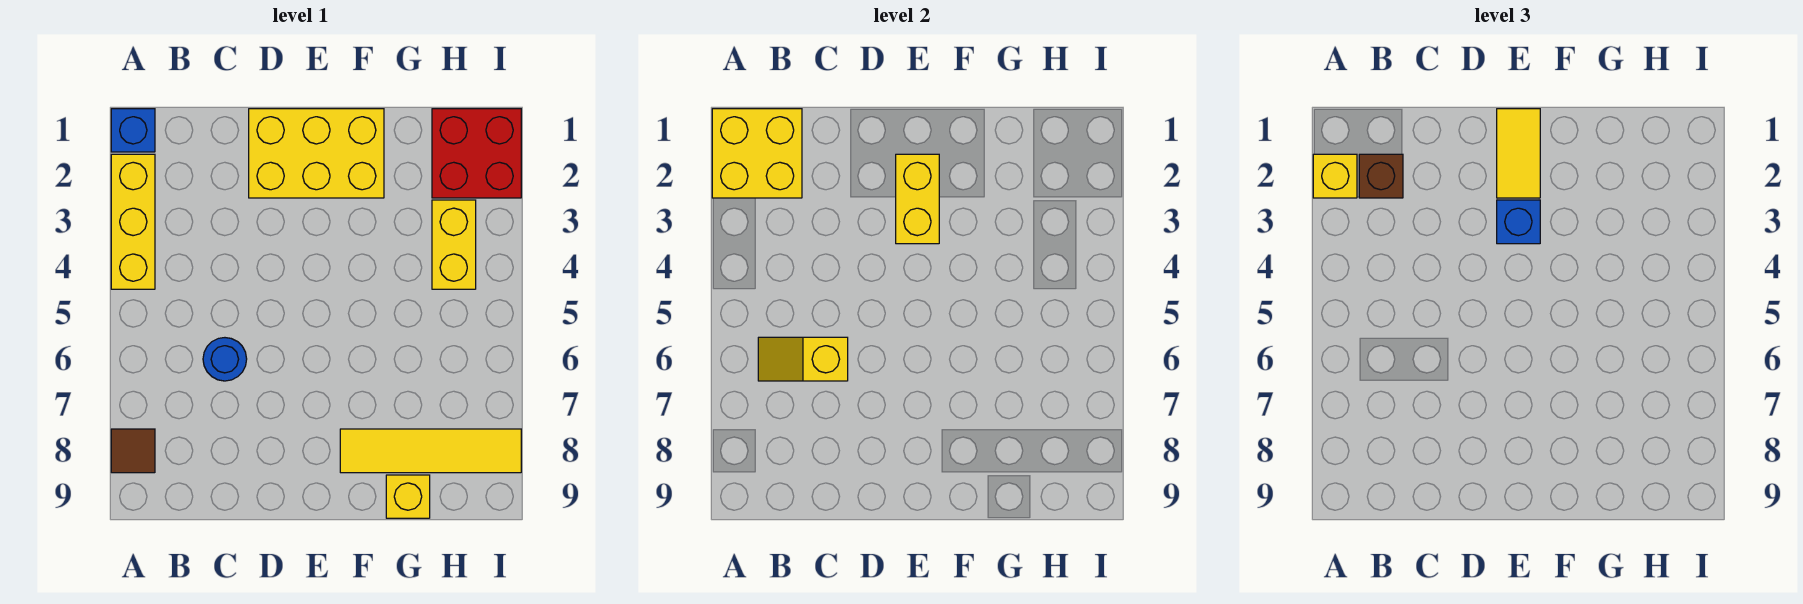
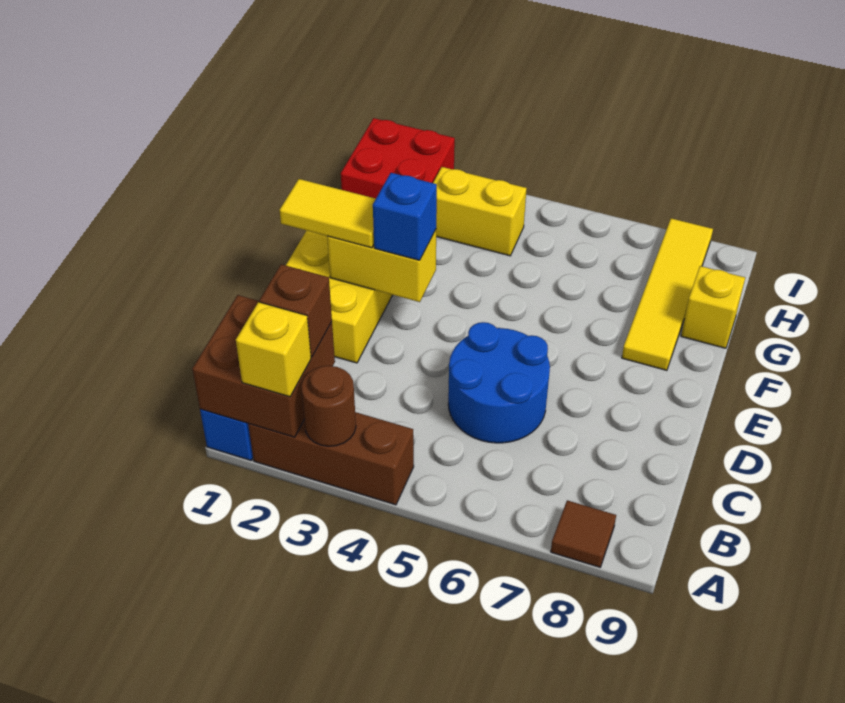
yellow brick A1:B2 level 2 -> brown brick A1:B2 level 2
yellow brick A2:A4 level 1 -> brown brick A2:A4 level 1
none -> brown round brick A3 level 2
yellow slope B6:C6 level 2 top C -> none
blue round brick C6 level 1 -> blue round brick C5:D6 level 1

